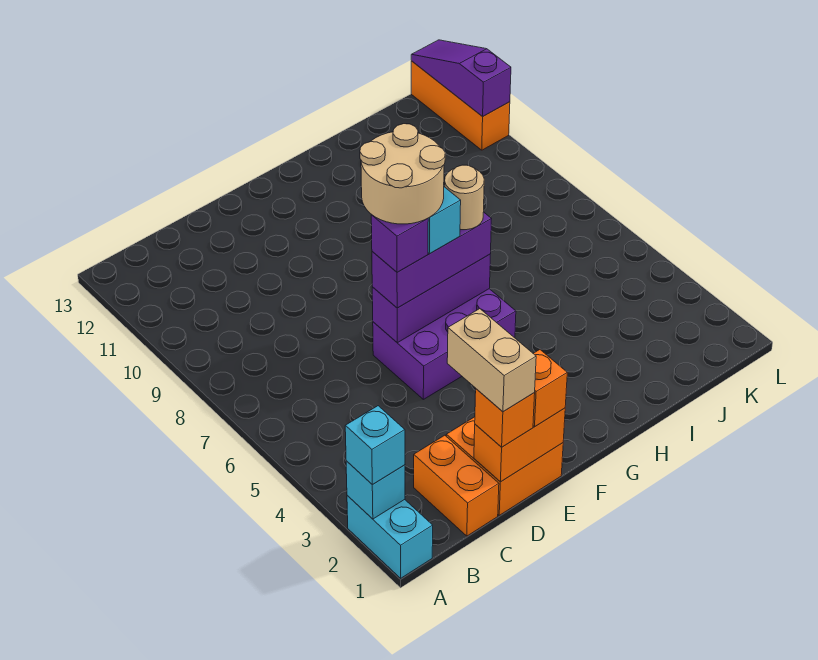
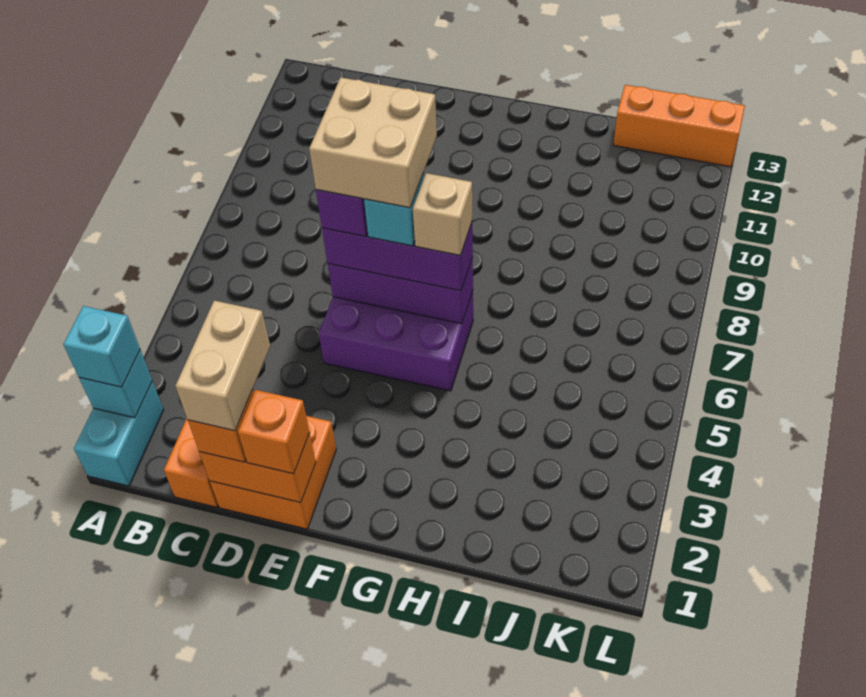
tan round brick E6:F7 level 5 -> tan brick E6:F7 level 5
tan round brick G6 level 4 -> tan brick G6 level 4
orange brick L11:L13 level 1 -> orange brick J13:L13 level 1
purple slope L11:L13 level 2 top 11 -> none

